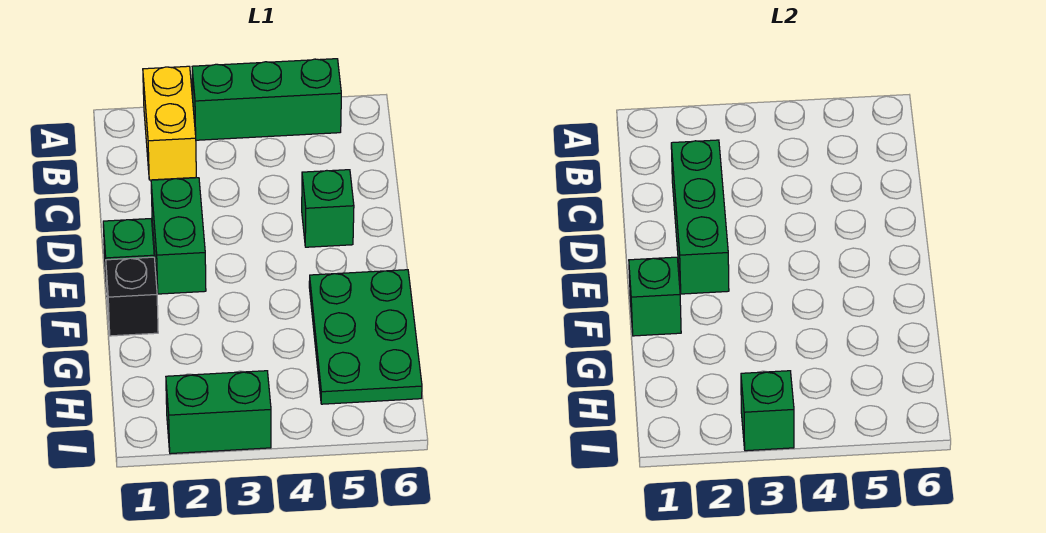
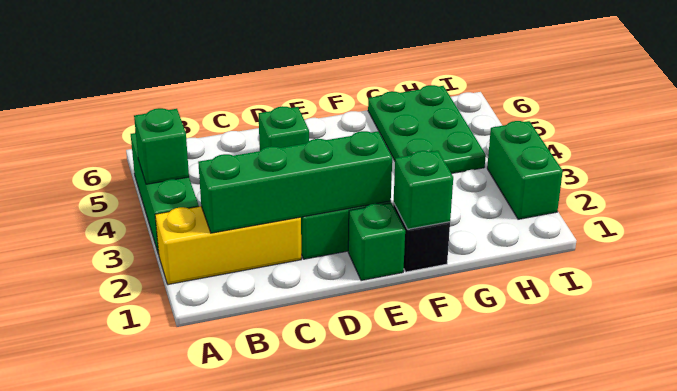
yellow brick A2:B2 level 1 -> yellow brick A2:C2 level 1
green brick C2:E2 level 2 -> green brick B2:E2 level 2
green plate F5:H6 level 1 -> green plate G4:H6 level 1
green brick I3 level 2 -> green brick A4 level 2

